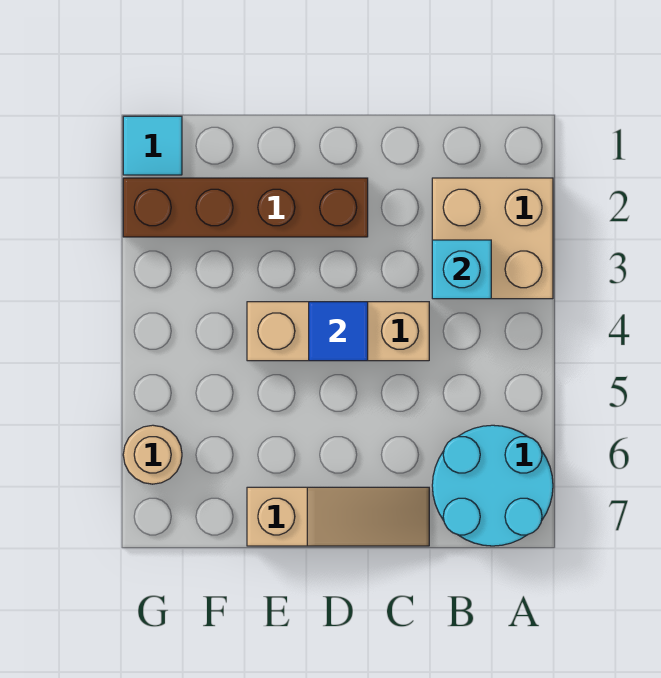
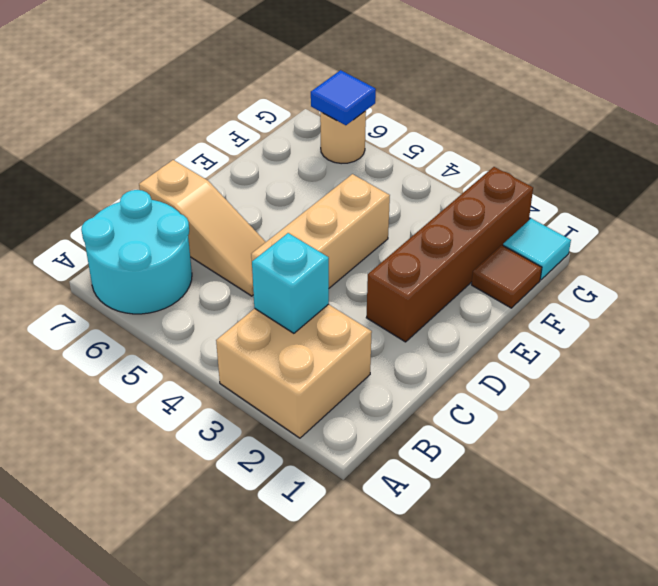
tan slope C7:E7 level 1 top E -> tan slope C5:C7 level 1 top 7
blue tile D4 level 2 -> blue tile G6 level 2
none -> brown tile F1 level 1

